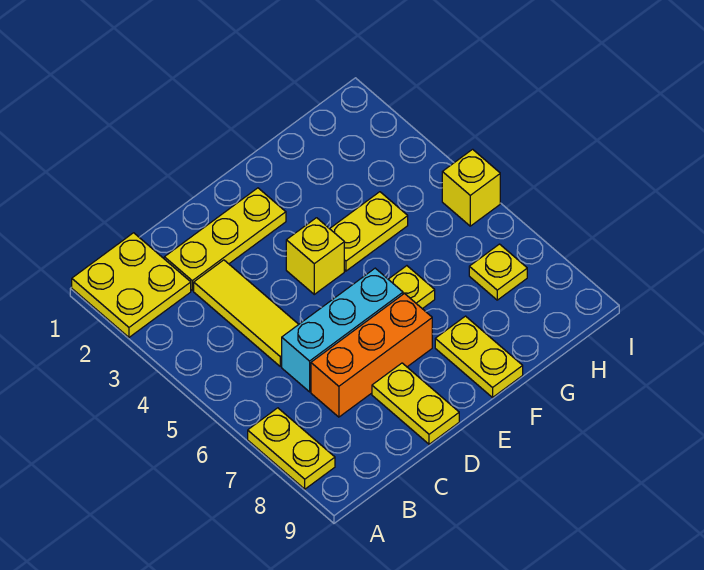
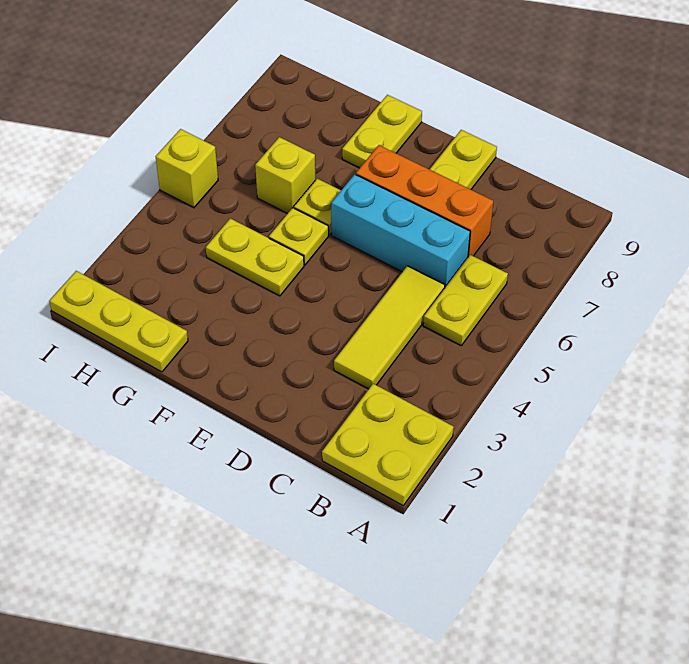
yellow plate A7:A8 level 1 -> yellow plate B5:B6 level 1
yellow plate C2:E2 level 1 -> yellow plate G1:I1 level 1
yellow brick E4 level 1 -> yellow brick G6 level 1
yellow plate H7 level 1 -> yellow plate F5 level 1

